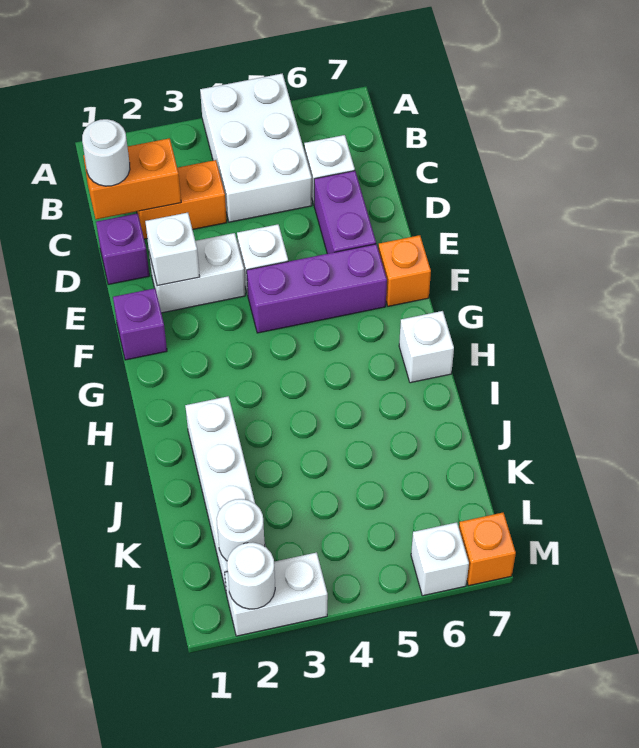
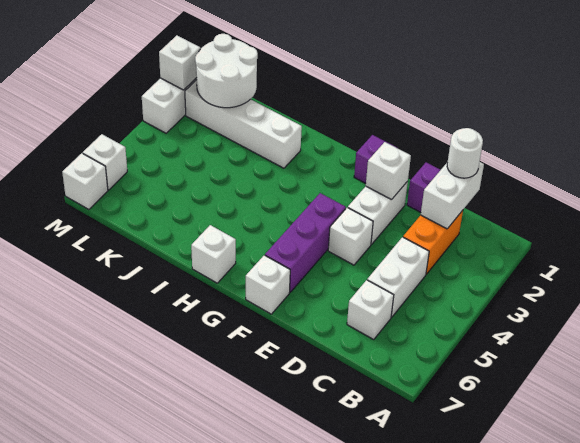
white brick A4:C5 level 1 -> white brick C4:C5 level 1
orange brick C1:C2 level 2 -> white brick C1:C2 level 2
purple brick D6:E6 level 1 -> none
orange brick F7 level 1 -> white brick F7 level 1
white round brick L2 level 2 -> white round brick K1:L2 level 2
white round brick M2 level 2 -> white brick M2 level 2
orange brick M7 level 1 -> white brick M7 level 1

